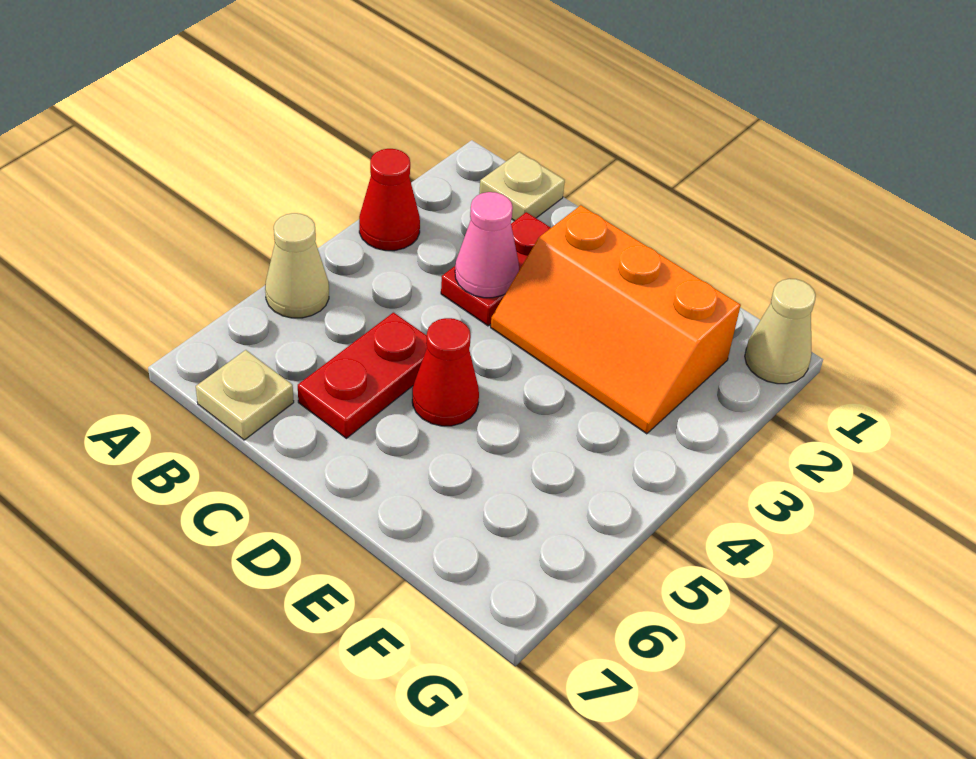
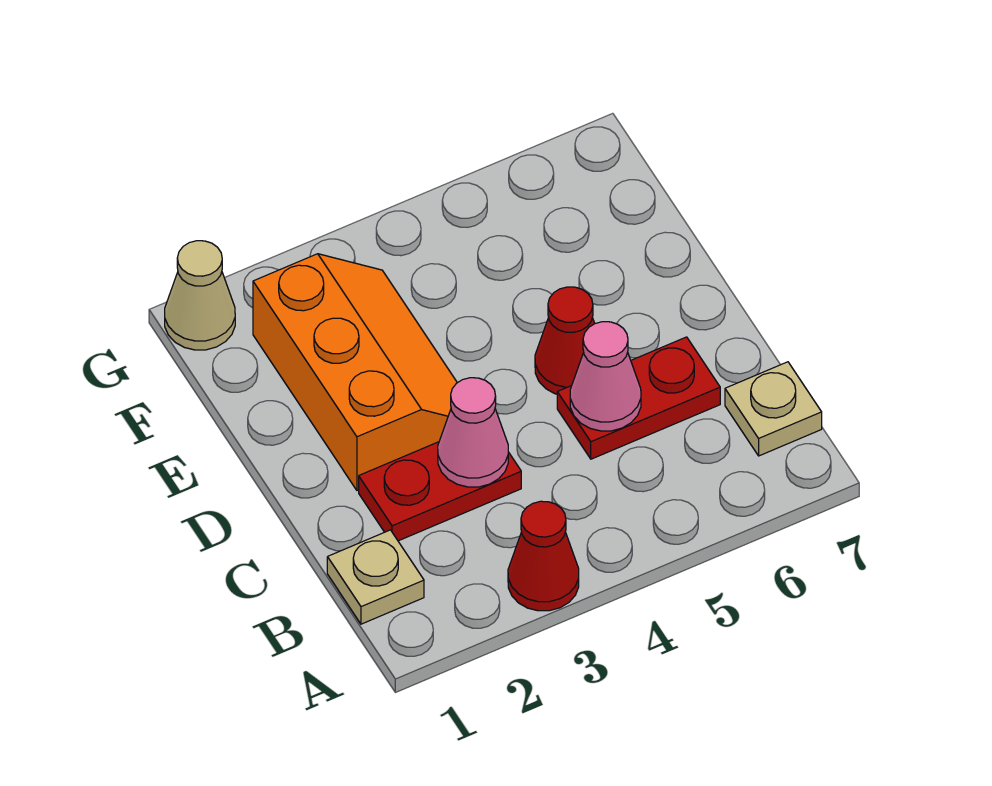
tan cone A5 level 1 -> none
none -> pink cone C5 level 2

